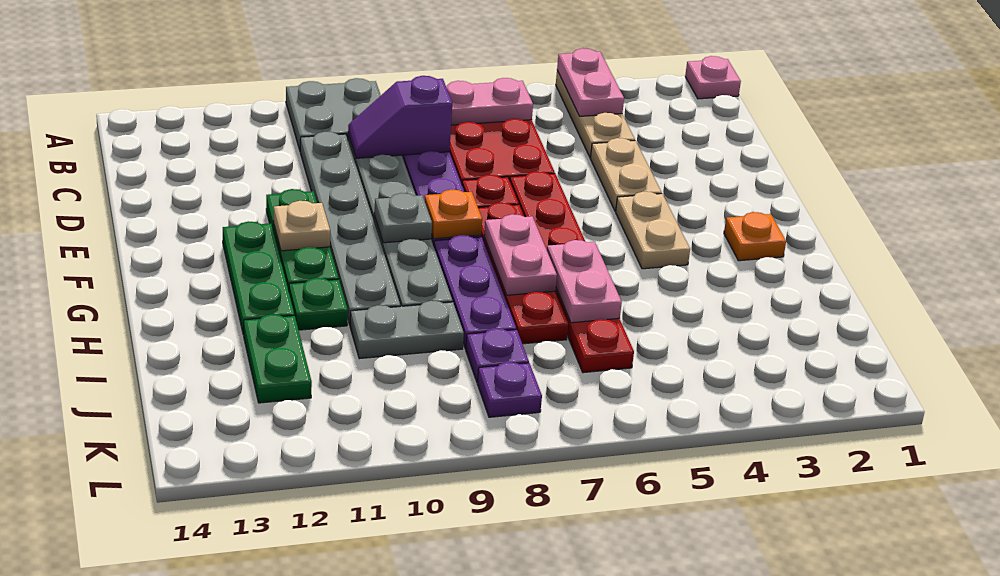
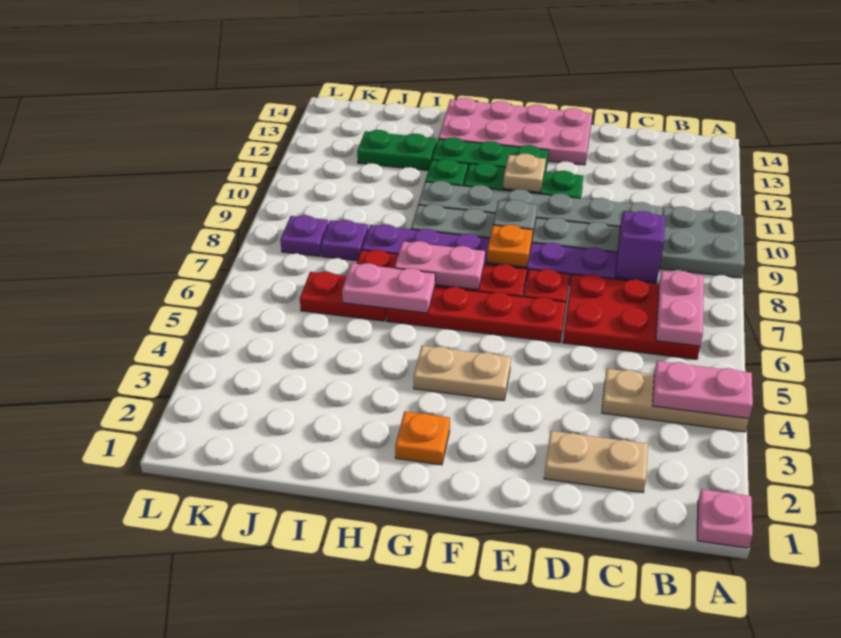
tan plate D4:E4 level 1 -> tan plate C2:D2 level 1
none -> pink plate E13:H14 level 1
grey plate I9:I10 level 1 -> none

